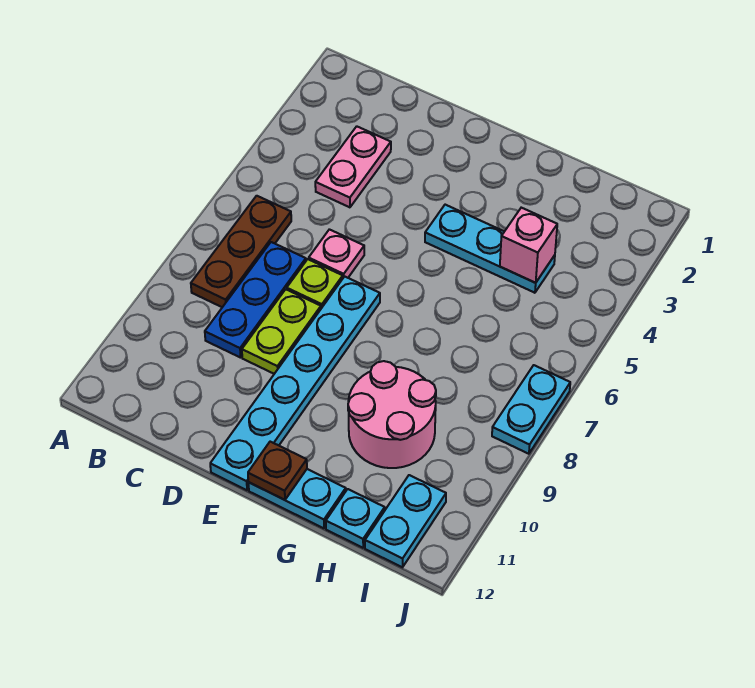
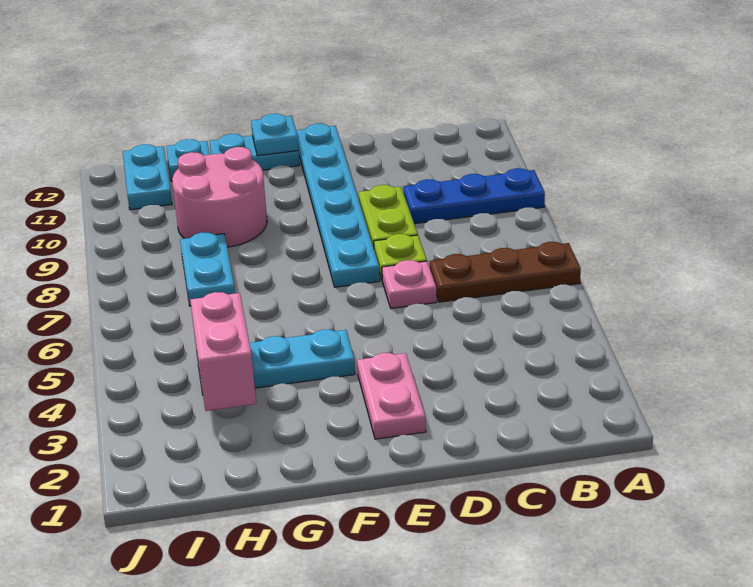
brown plate B6:B8 level 1 -> brown plate A6:C6 level 1
pink plate C3:C4 level 1 -> pink plate E2:E3 level 1
blue plate C7:C9 level 1 -> blue plate A9:C9 level 1
brown plate F12 level 2 -> cyan plate F12 level 2
pink brick H4 level 2 -> pink brick H3:H4 level 2
cyan plate J7:J8 level 1 -> cyan plate H7:H8 level 1

